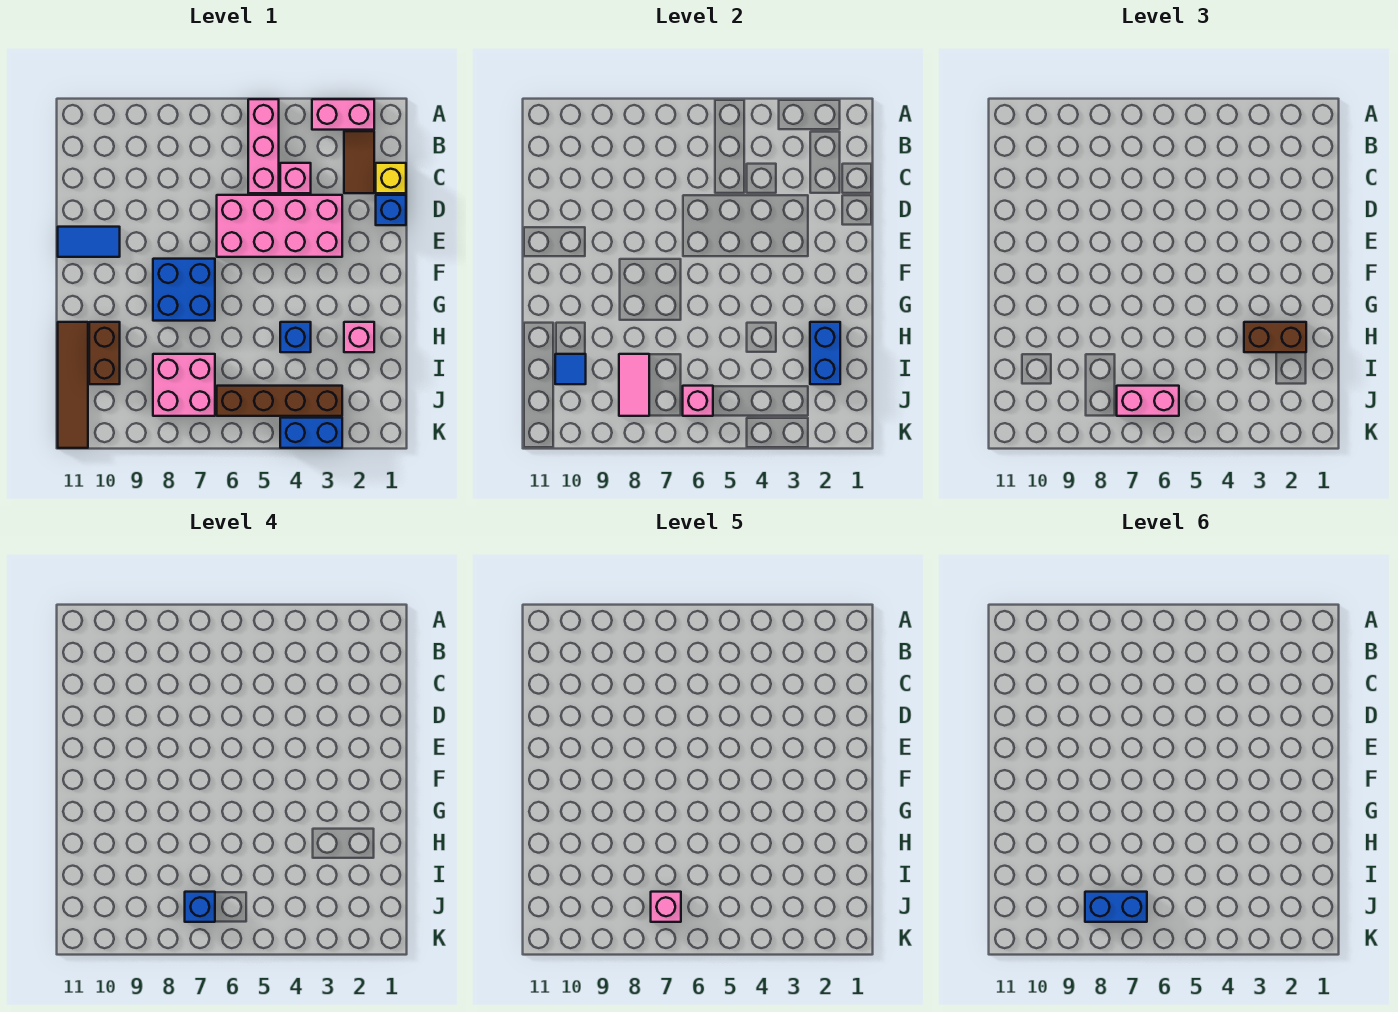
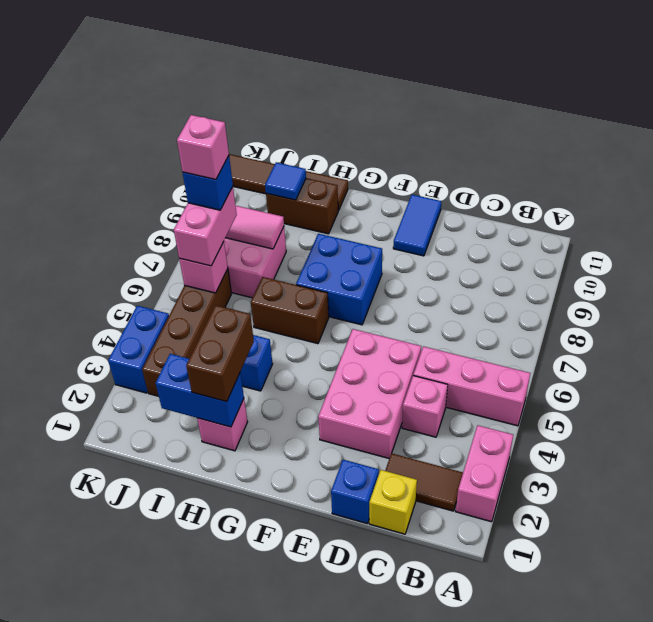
pink brick D3:E6 level 1 -> pink brick D3:E5 level 1
none -> brown brick G6:H6 level 1
blue brick J7:J8 level 6 -> none

